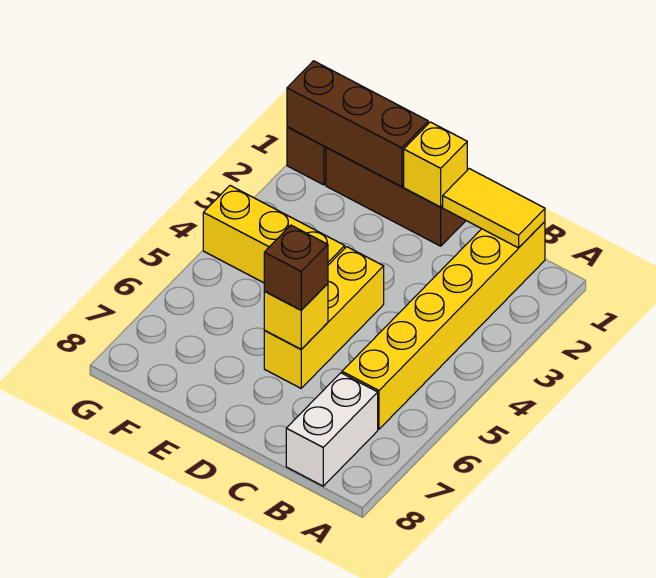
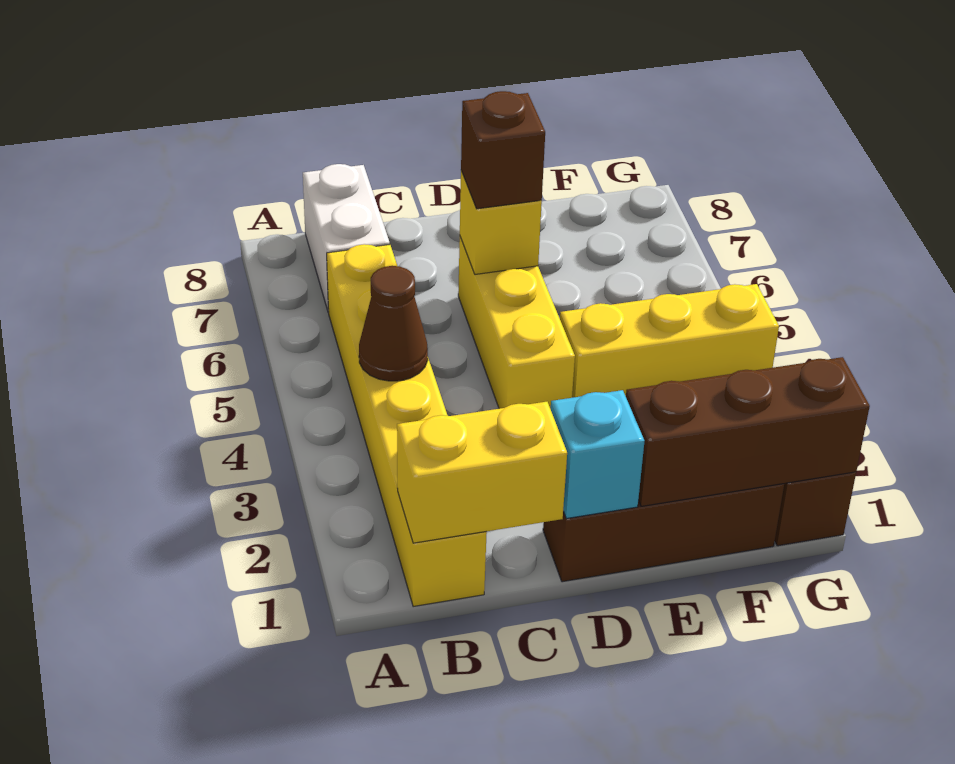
yellow tile B1:C1 level 2 -> yellow brick B1:C1 level 2
none -> brown cone B4 level 2
yellow brick D1 level 2 -> cyan brick D1 level 2

